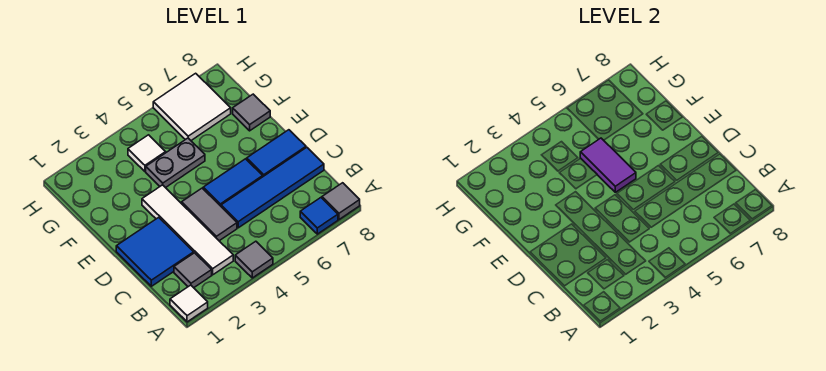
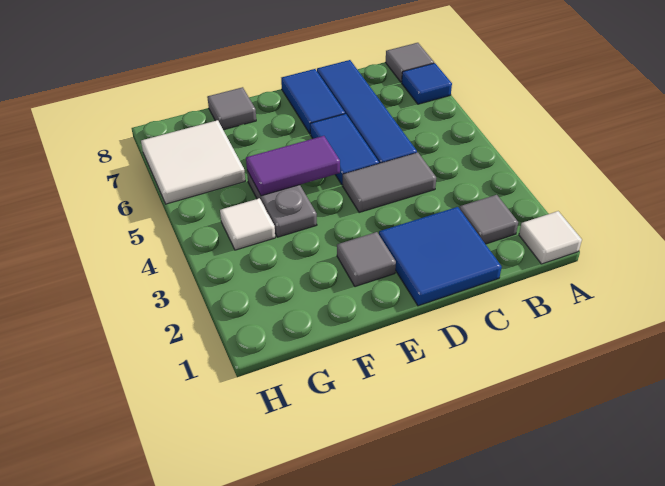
grey tile A4 level 1 -> grey tile E2 level 1
white tile B3:E3 level 1 -> none

